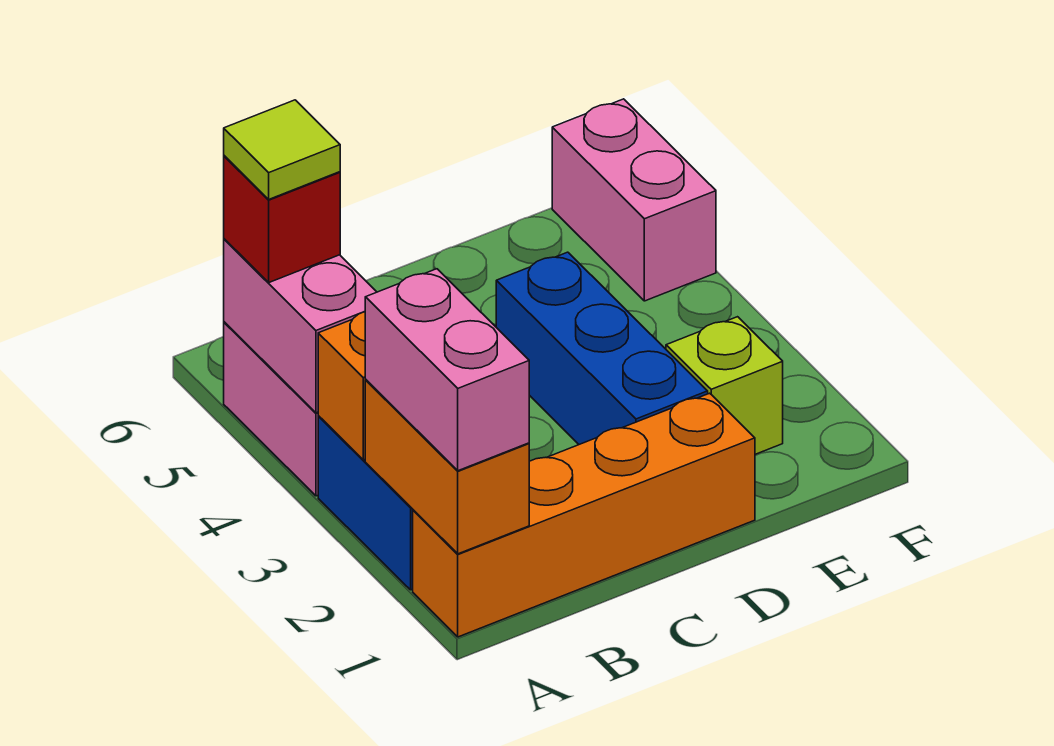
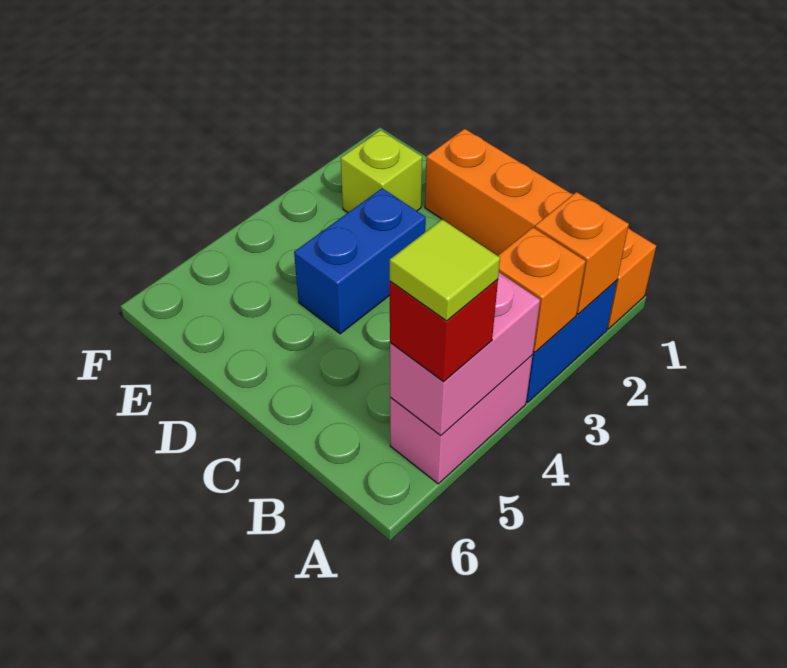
orange brick A1:A2 level 2 -> orange brick A2 level 2
pink brick A1:A2 level 3 -> none
blue brick D2:D4 level 1 -> blue brick D3:D4 level 1
pink brick F5:F6 level 1 -> none

